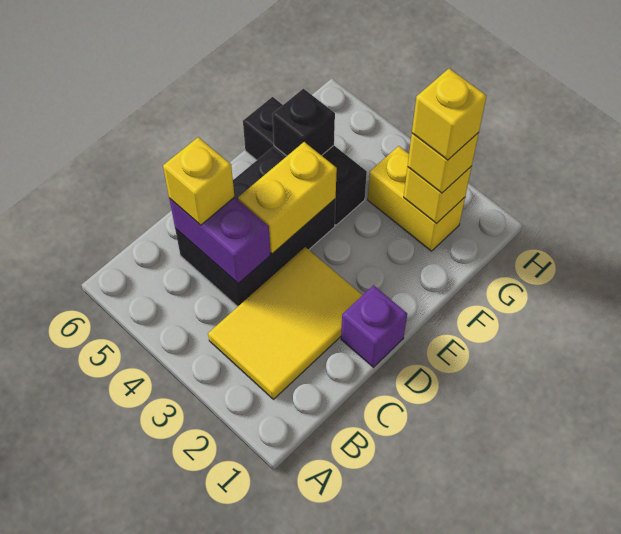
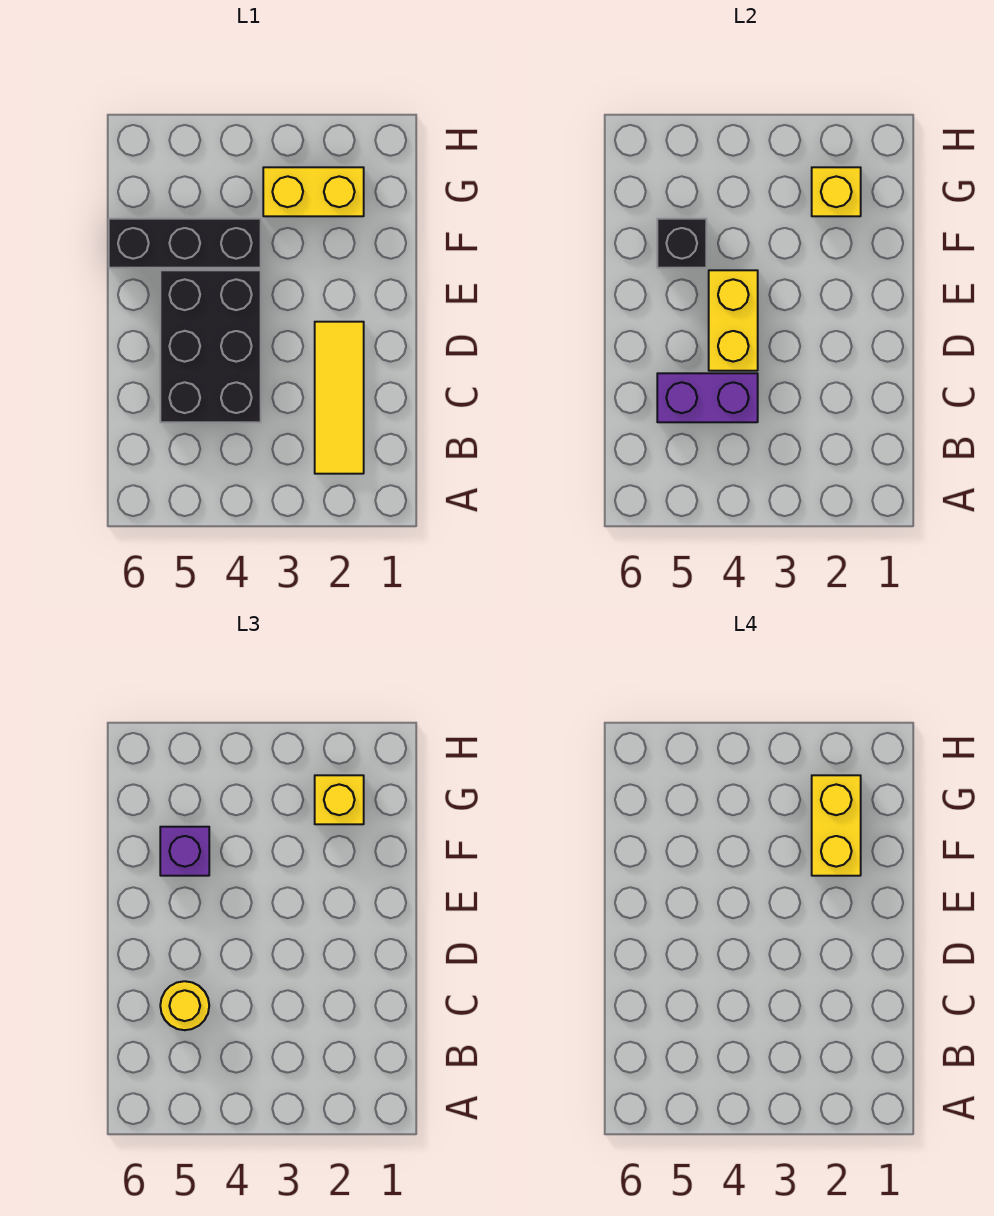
yellow tile B2:D3 level 1 -> yellow tile B2:D2 level 1
yellow brick C5 level 3 -> yellow round brick C5 level 3
purple brick D1 level 1 -> purple brick F5 level 3
yellow brick G2 level 4 -> yellow brick F2:G2 level 4

